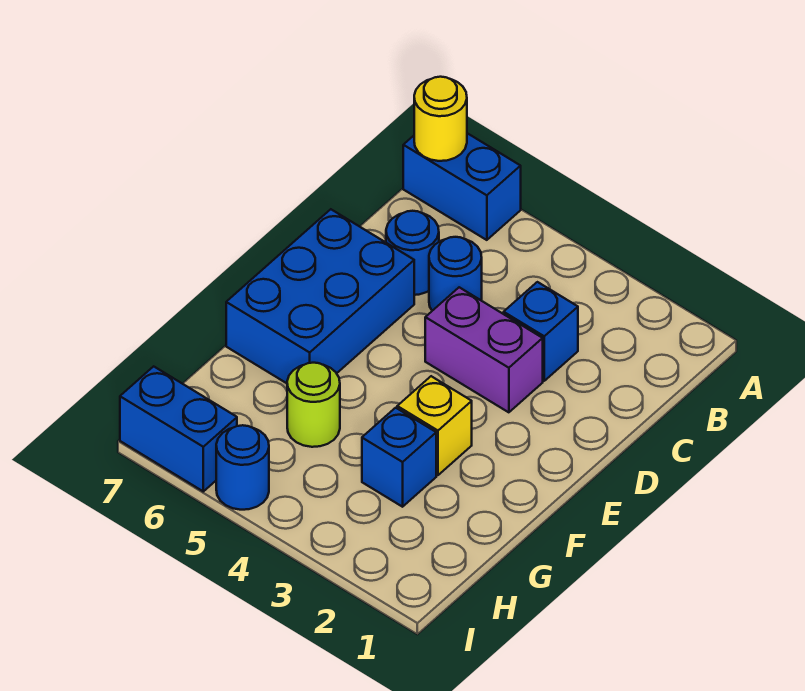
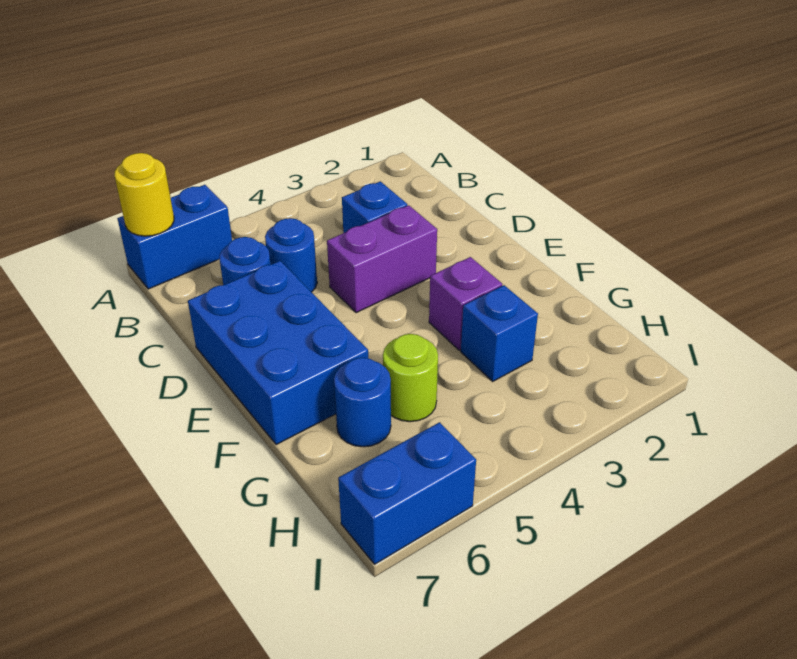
yellow brick F3 level 1 -> purple brick F3 level 1
blue round brick I5 level 1 -> blue round brick G6 level 1

